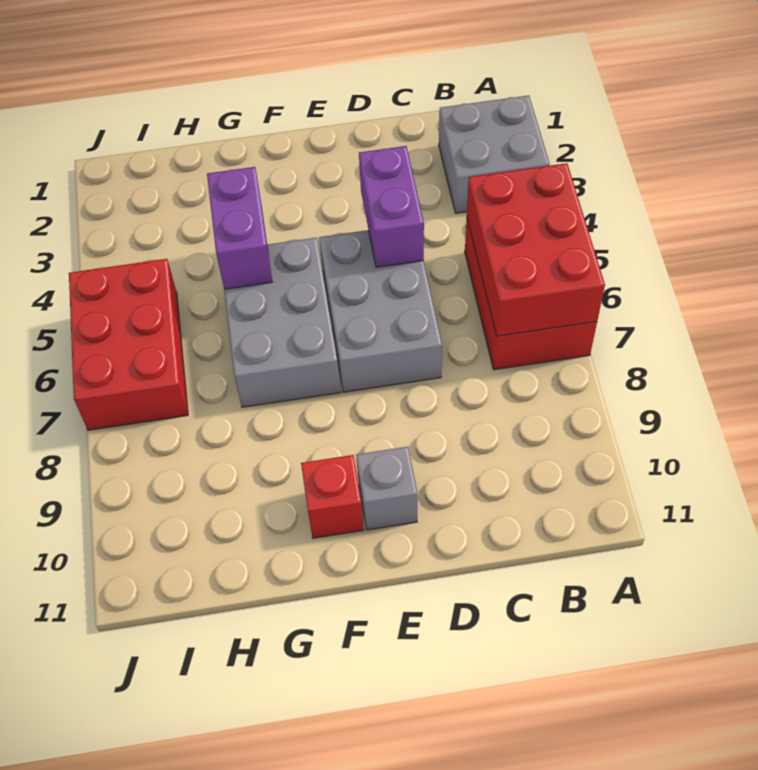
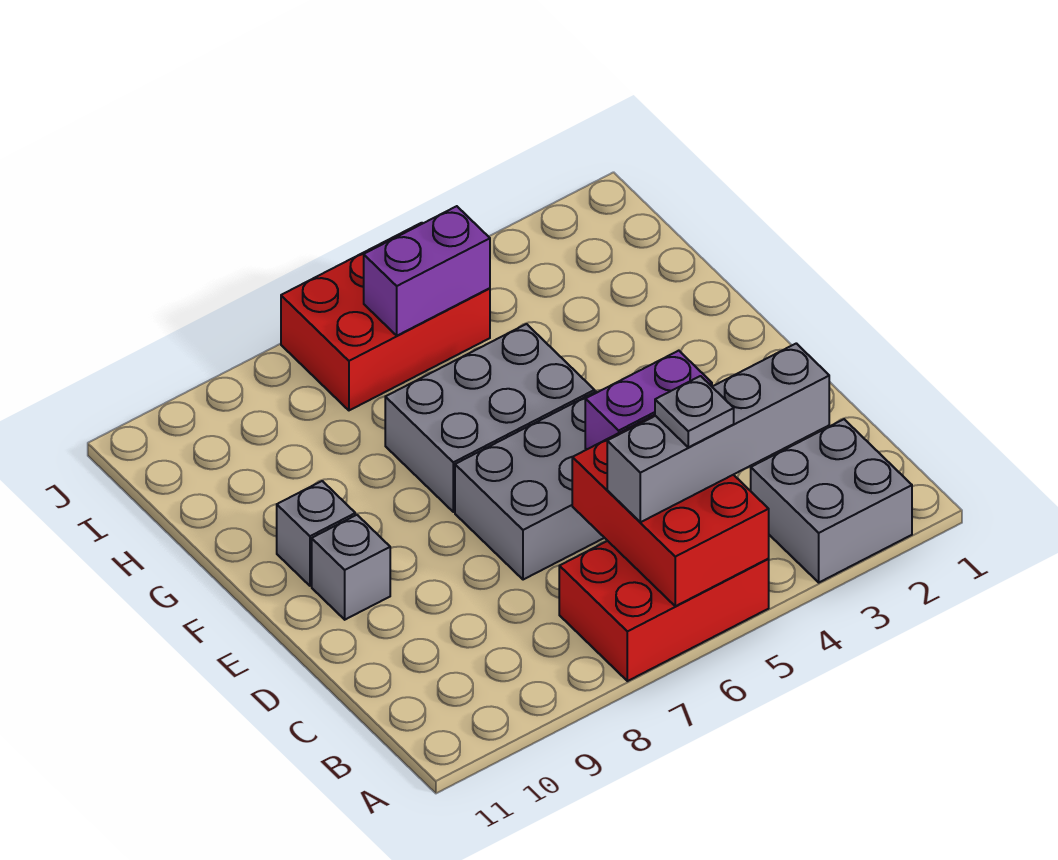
red brick A5:B7 level 2 -> red brick A5:C6 level 2
none -> grey brick B3:B6 level 3
none -> grey plate B5 level 4
red brick F10 level 1 -> grey brick F10 level 1
purple brick G4:G5 level 2 -> purple brick I5:I6 level 2

